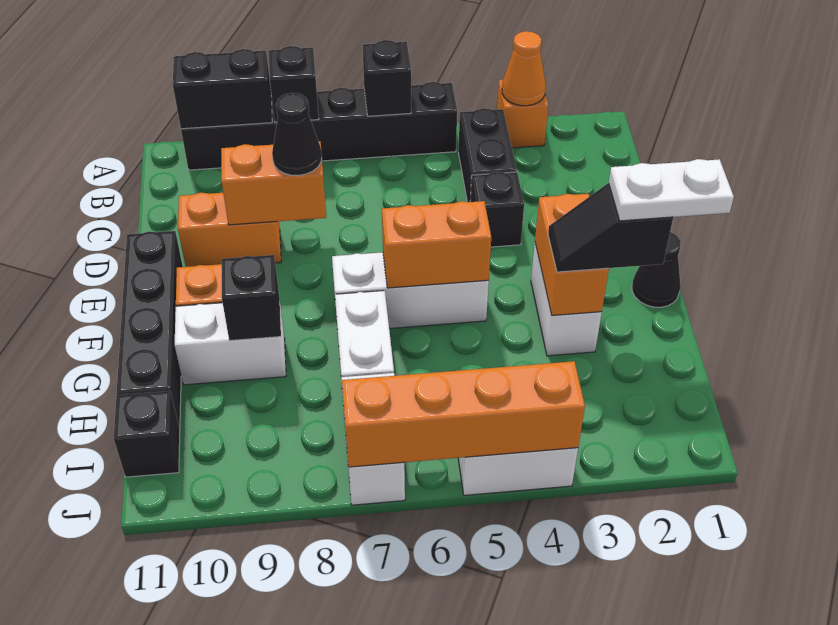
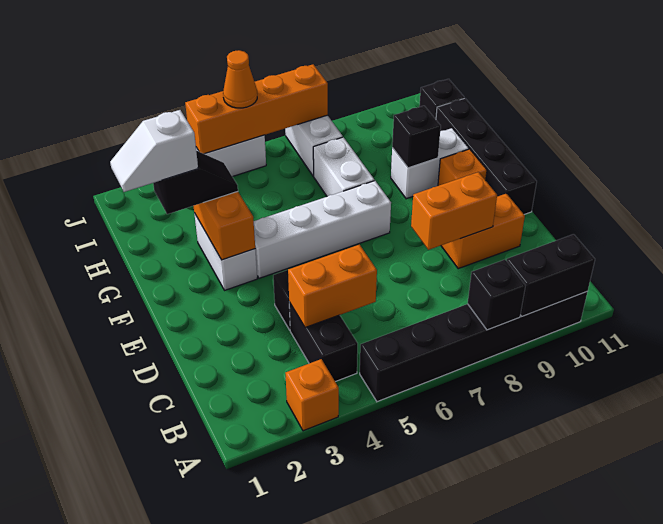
orange cone A3 level 2 -> orange cone J5 level 3
black brick A6 level 2 -> none
black cone D8 level 3 -> none
black cone F1 level 1 -> none
white brick F5:F7 level 1 -> white brick F4:F7 level 1
orange brick F5:F6 level 2 -> orange brick C4:C5 level 2
white plate G1:G2 level 4 -> white slope G1:G2 level 4 top 2

